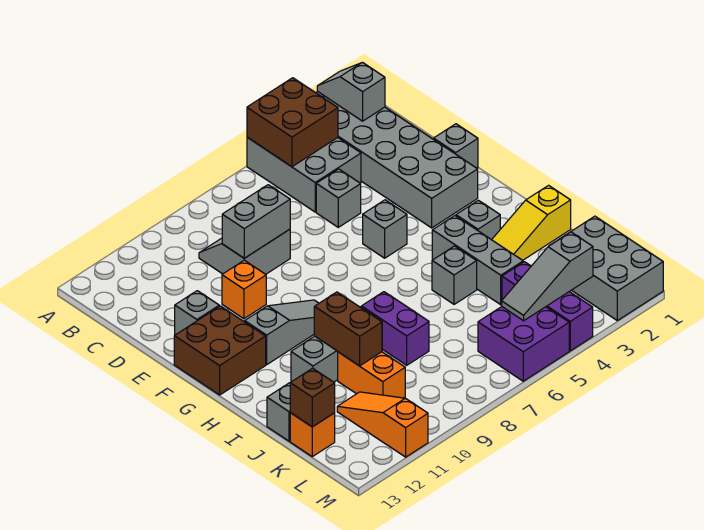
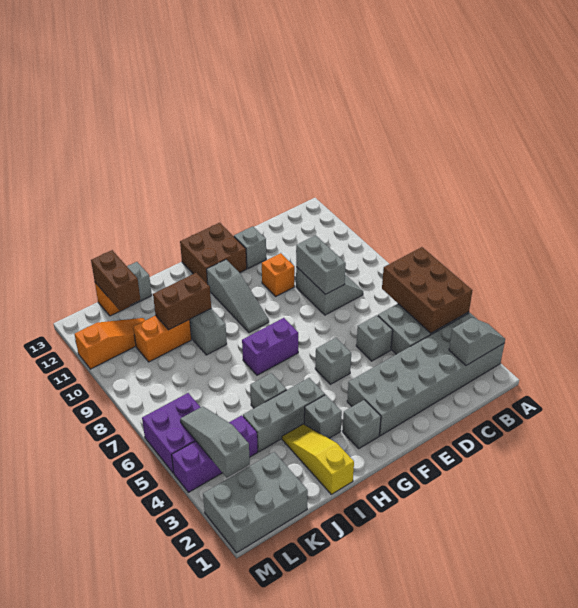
brown brick A4:B5 level 2 -> brown brick A4:B6 level 2
grey brick E1 level 1 -> grey brick G2 level 1
purple brick I8:J8 level 1 -> purple brick G7:H7 level 1
brown brick K13 level 2 -> brown brick K12:K13 level 2

